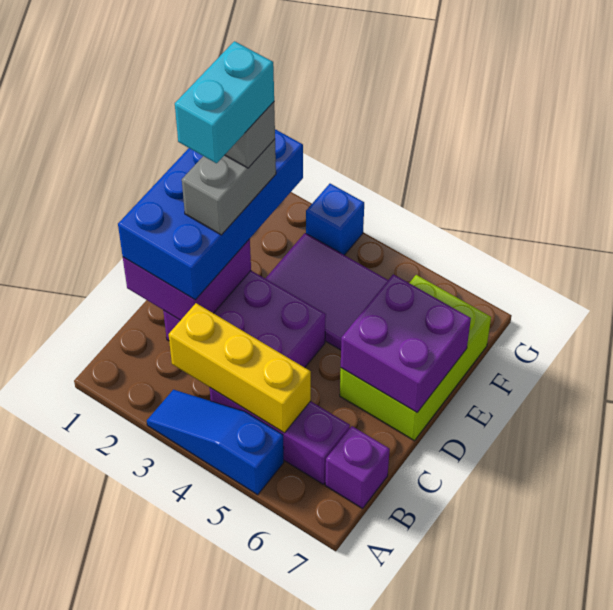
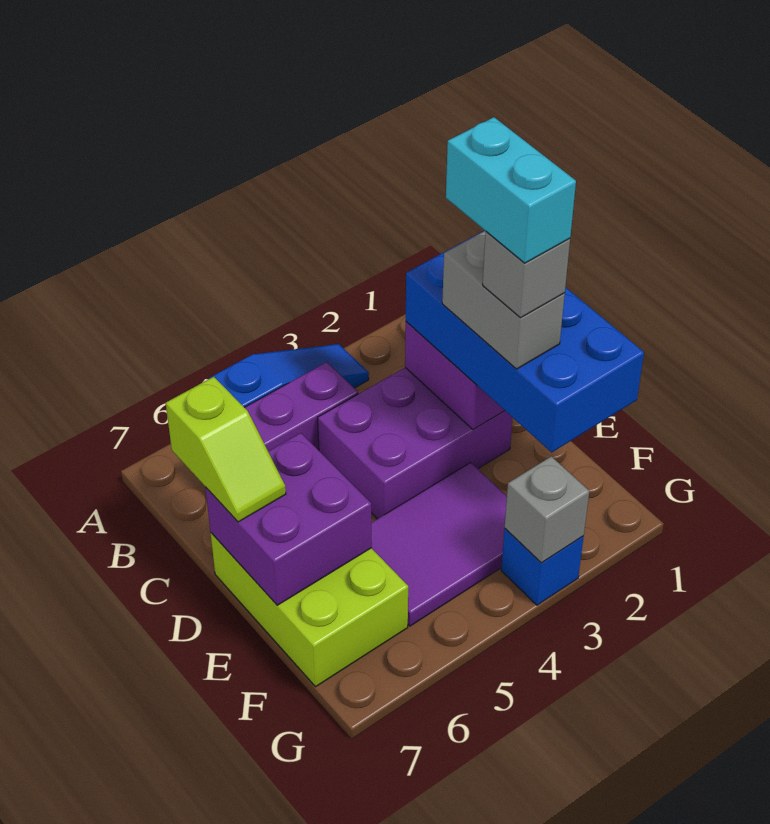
yellow brick B3:B5 level 2 -> none
purple brick B7 level 1 -> none
none -> lime slope C7:D7 level 3 top C
none -> grey brick G3 level 2

